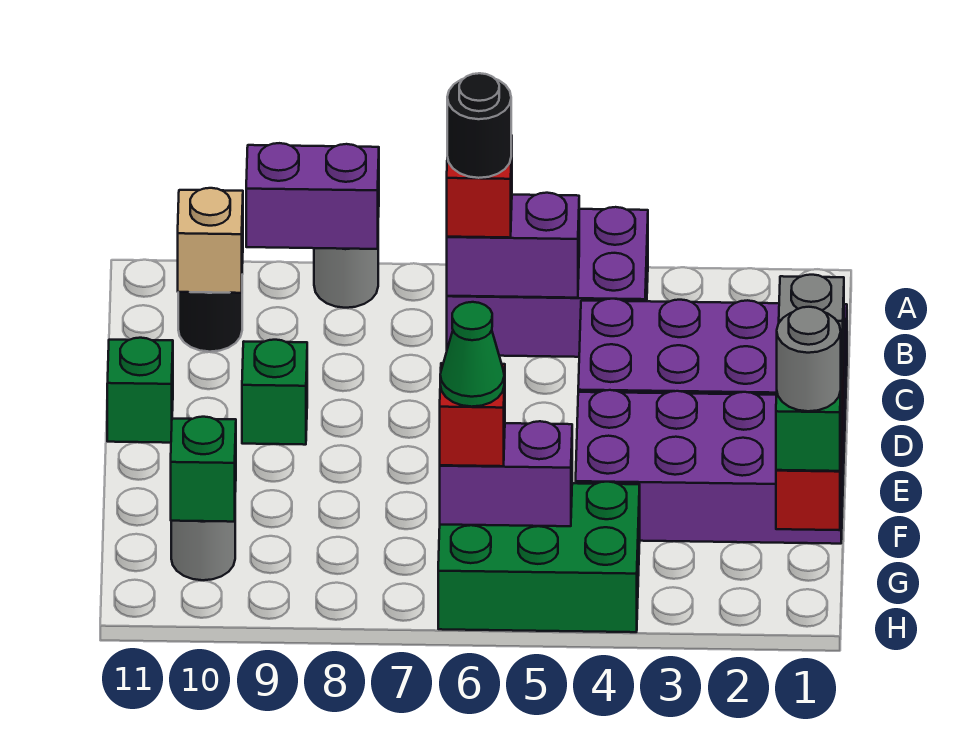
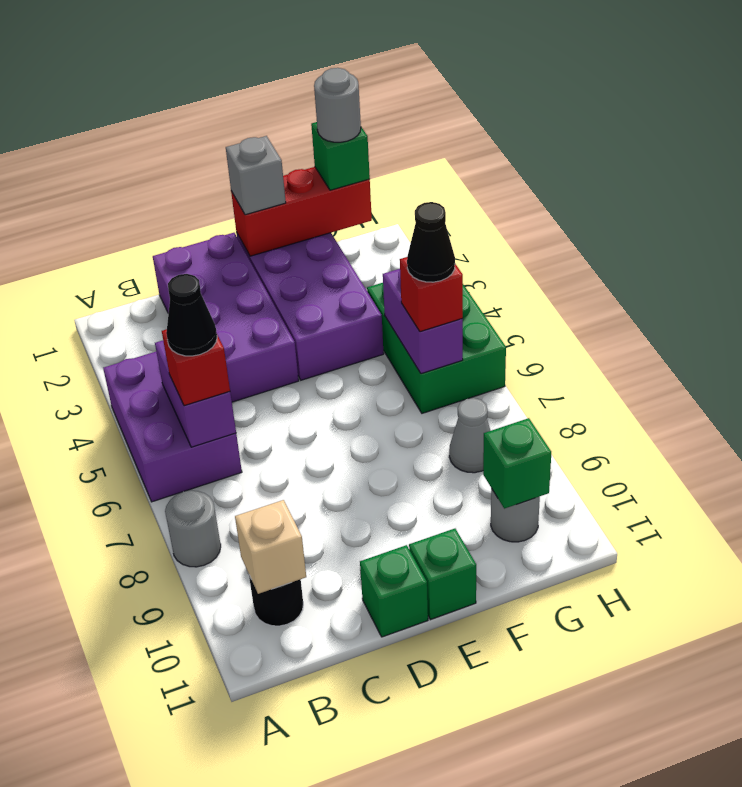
purple brick A8:A9 level 2 -> none
black round brick B6 level 4 -> black cone B6 level 4
green brick D9 level 1 -> green brick E11 level 1
green cone G6 level 4 -> black cone G6 level 4
none -> grey cone G8 level 1

